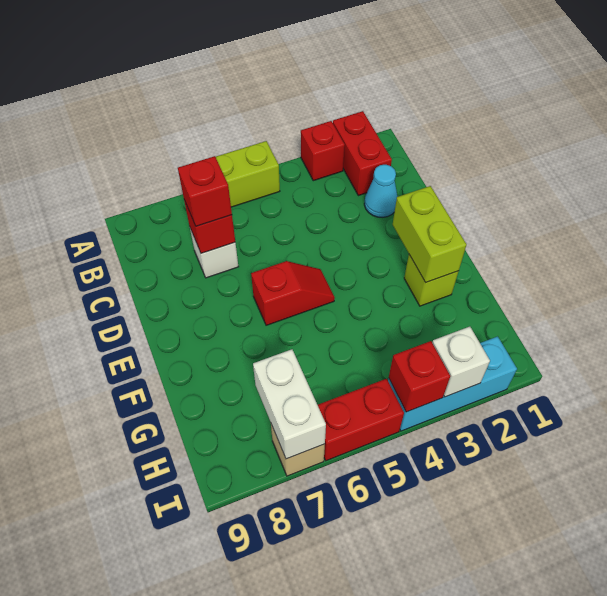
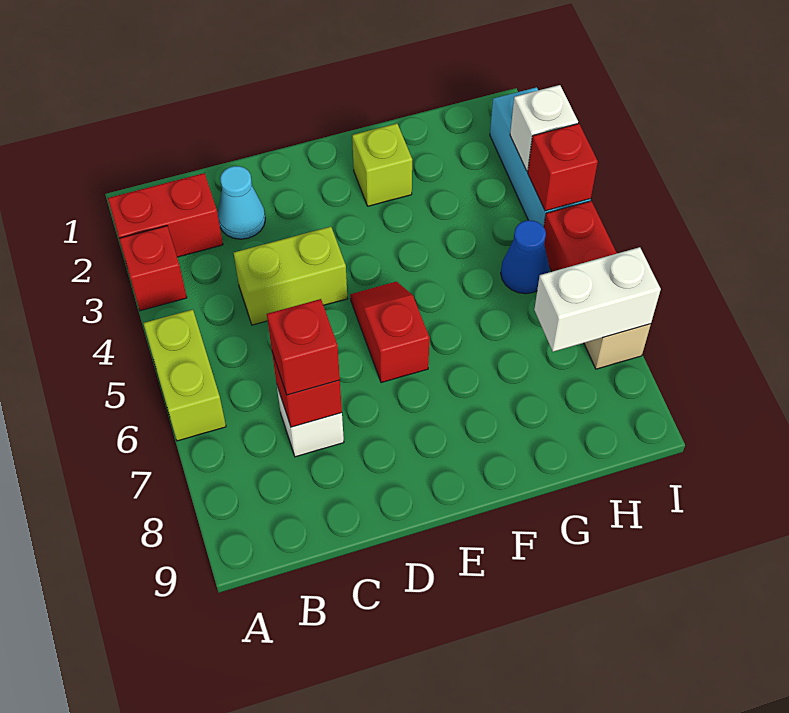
lime brick E2:F2 level 2 -> lime brick C4:D4 level 1
none -> blue cone H5 level 1

